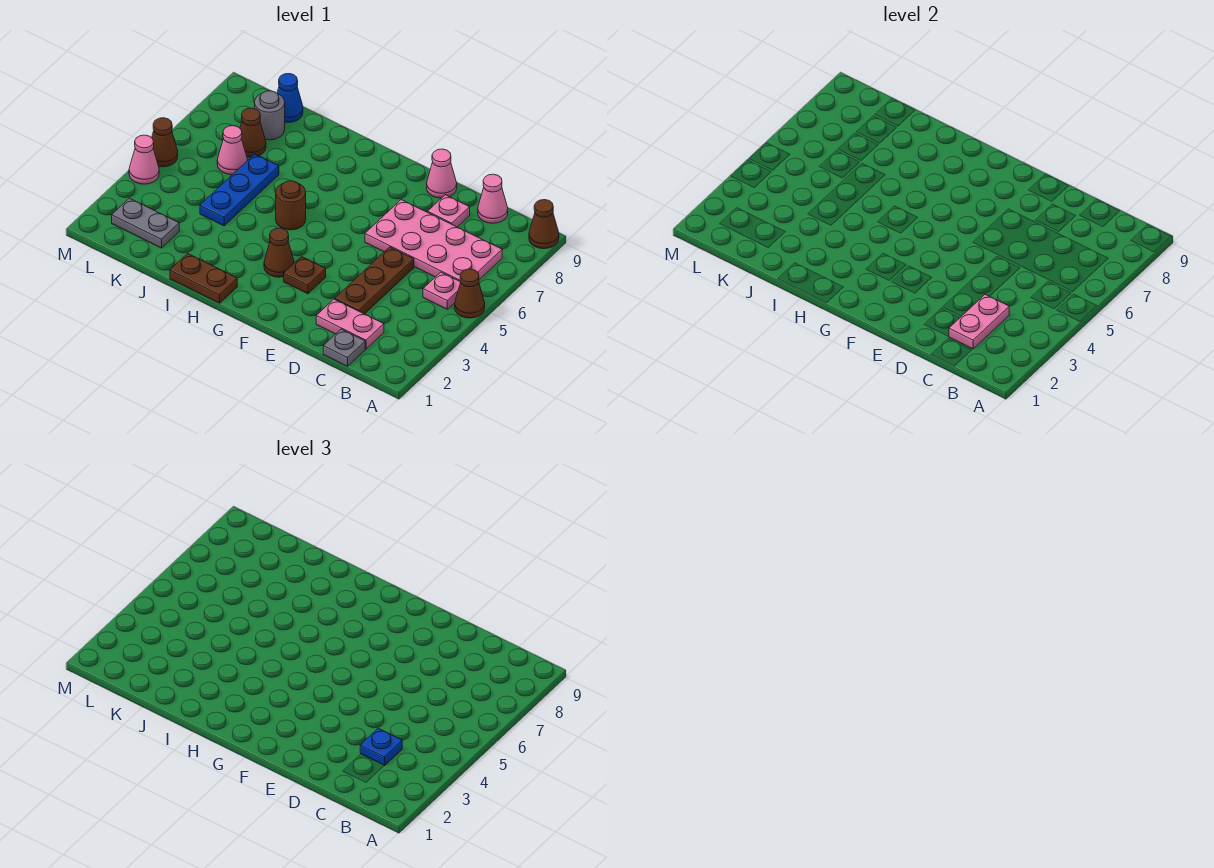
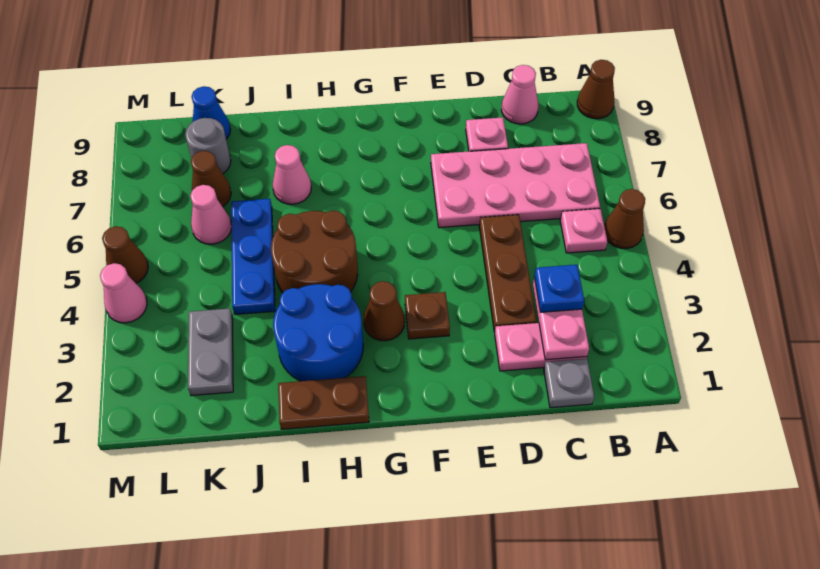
pink cone E9 level 1 -> pink cone I7 level 1
none -> blue round brick H2:I3 level 1
brown round brick H5 level 1 -> brown round brick H4:I5 level 1
grey plate K2:L2 level 1 -> grey plate K2:K3 level 1

